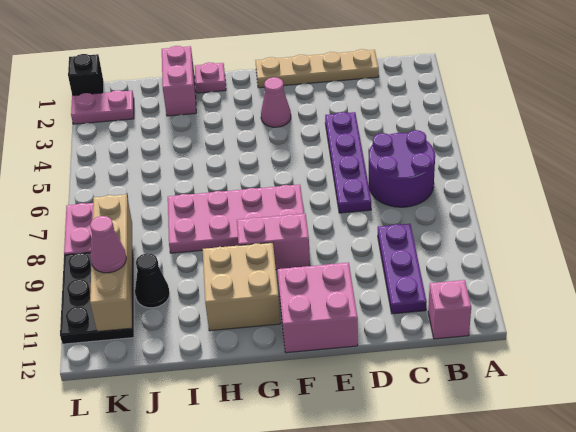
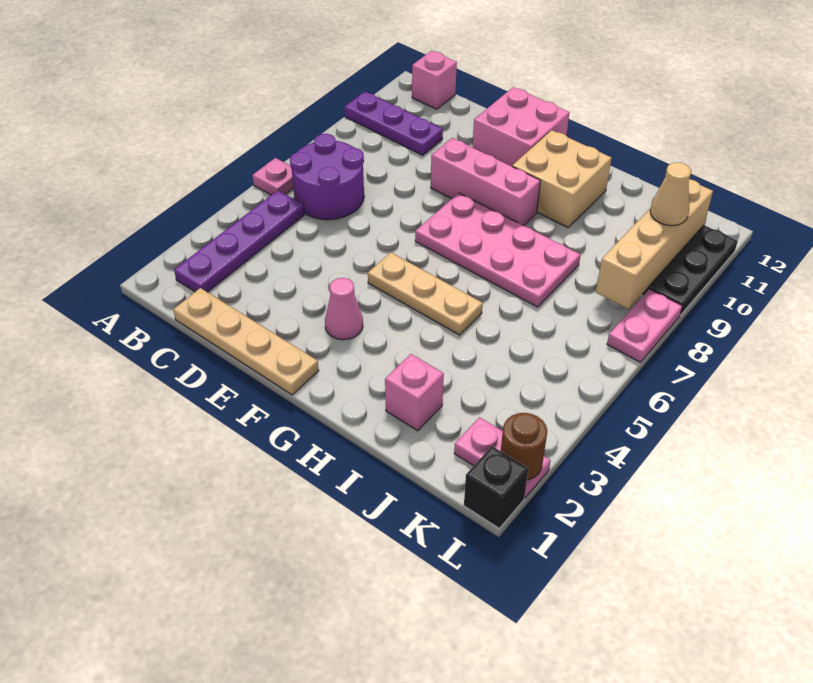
purple plate C9:C11 level 1 -> purple plate A10:C10 level 1
purple plate D4:D7 level 1 -> purple plate B2:B5 level 1
none -> tan plate F5:H5 level 1
pink brick F9:G9 level 1 -> pink brick E9:G9 level 1
pink plate H1 level 1 -> pink plate A6 level 1
pink brick I1:I2 level 1 -> pink brick I2 level 1
black cone J10 level 1 -> none
pink cone K10 level 3 -> tan cone K10 level 3
none -> brown round brick L2 level 2

